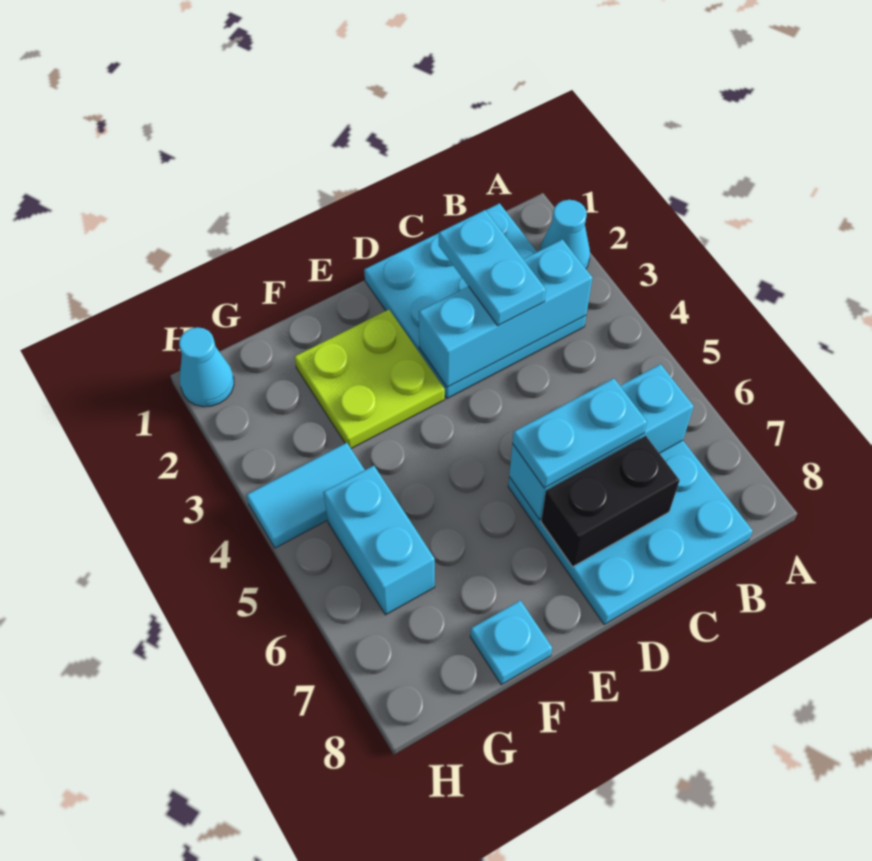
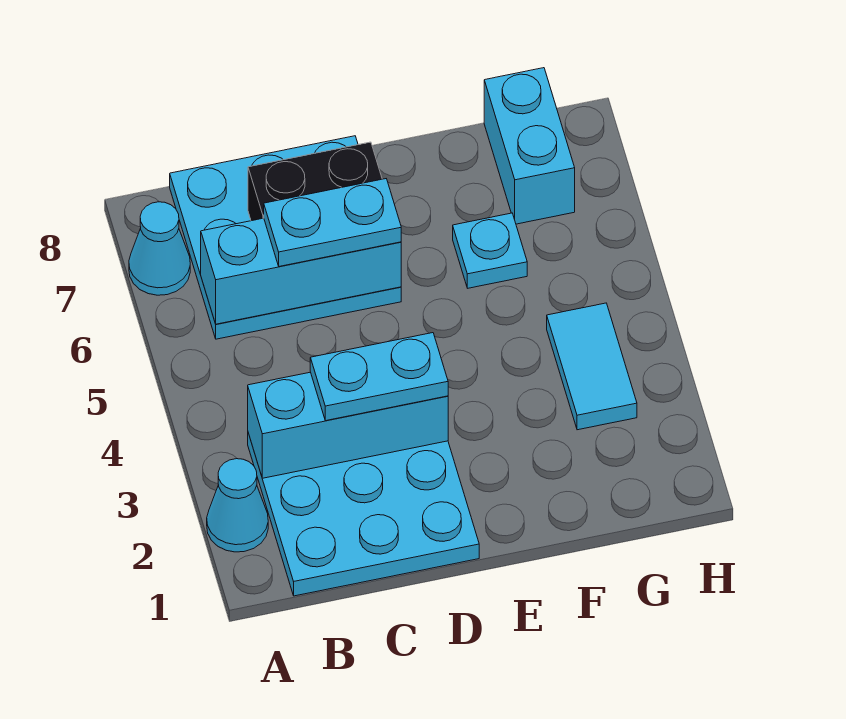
cyan plate C2:C3 level 3 -> cyan plate C3:D3 level 3
lime plate E2:F3 level 1 -> none
cyan plate F8 level 1 -> cyan plate F6 level 1
cyan tile G4:H4 level 1 -> cyan tile G3:G4 level 1
cyan brick G5:G6 level 1 -> cyan brick G7:G8 level 1
cyan cone H1 level 1 -> cyan cone A7 level 1

